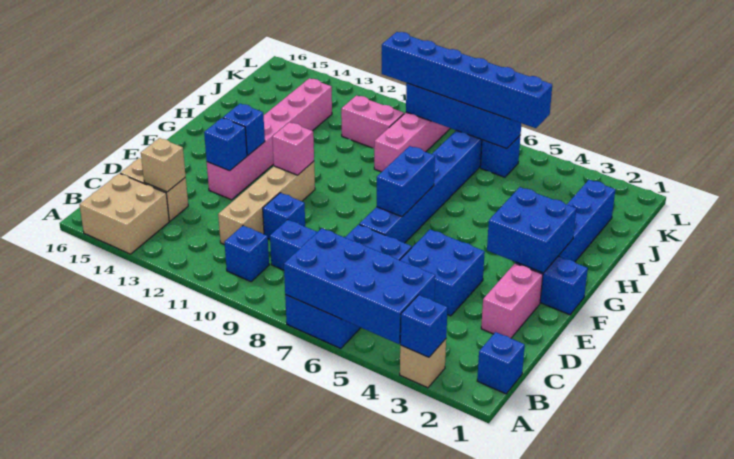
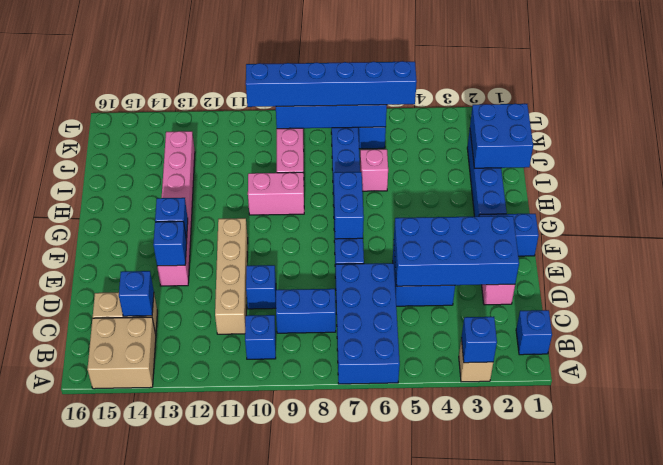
blue brick A4:B7 level 2 -> blue brick D2:E5 level 2
tan brick C14 level 2 -> blue brick C14 level 2
blue brick F2:G3 level 2 -> blue brick I1:J2 level 2
pink brick F11 level 2 -> pink brick I6 level 1
pink brick J10:J11 level 1 -> pink brick H9:H10 level 1

